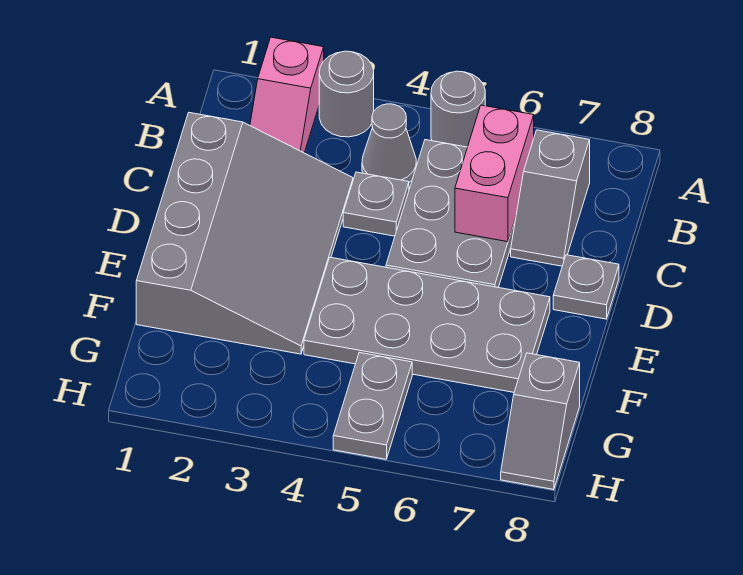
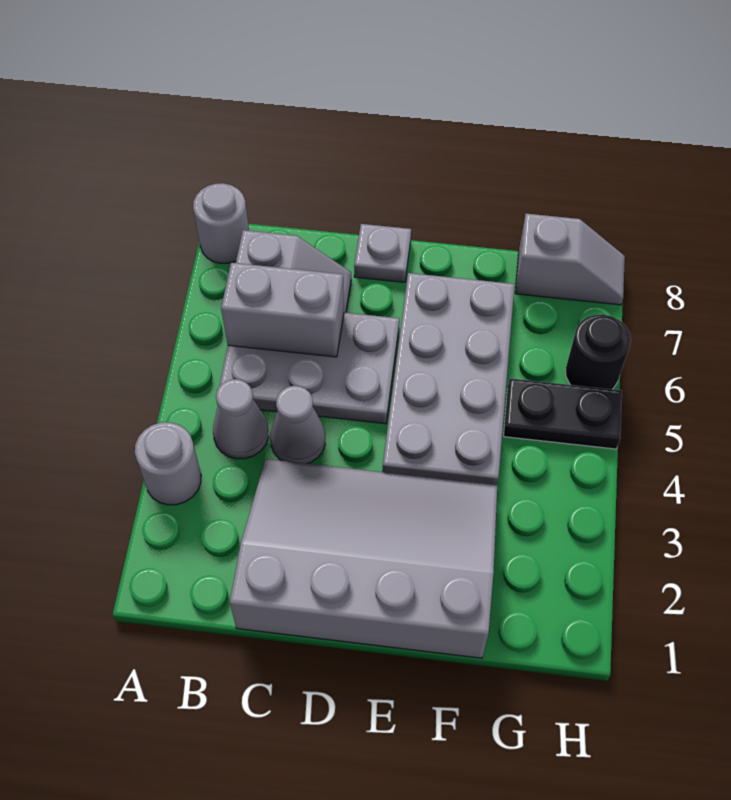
pink slope A2:B2 level 1 top A -> none
grey round brick A5 level 1 -> grey round brick A8 level 1
pink brick B6:C6 level 2 -> grey brick B6:C6 level 2
grey plate C4 level 1 -> grey cone C4 level 1
grey plate G5:H5 level 1 -> black plate G5:H5 level 1
none -> black round brick H6 level 1

